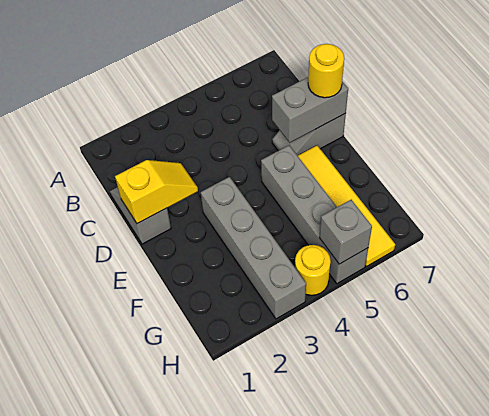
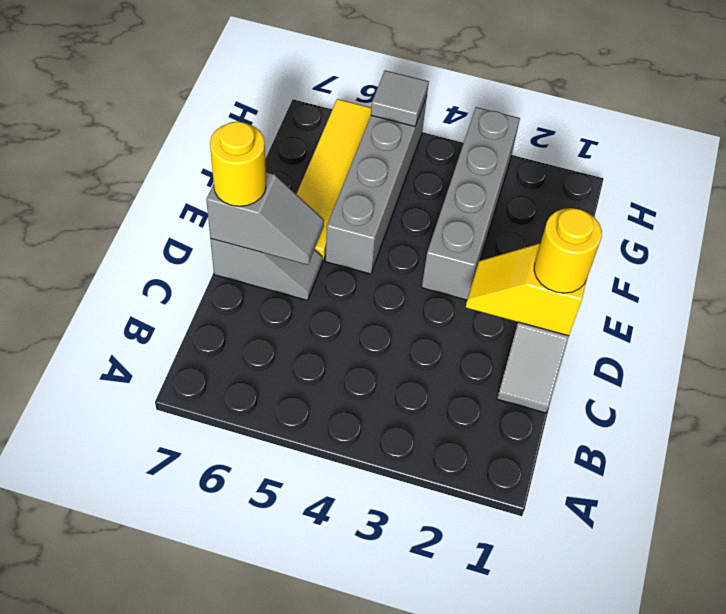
grey brick D6:D7 level 2 -> grey slope D6:D7 level 2 top 7
yellow round brick H4 level 1 -> yellow round brick D1 level 3
grey brick H5 level 2 -> grey tile H5 level 2

